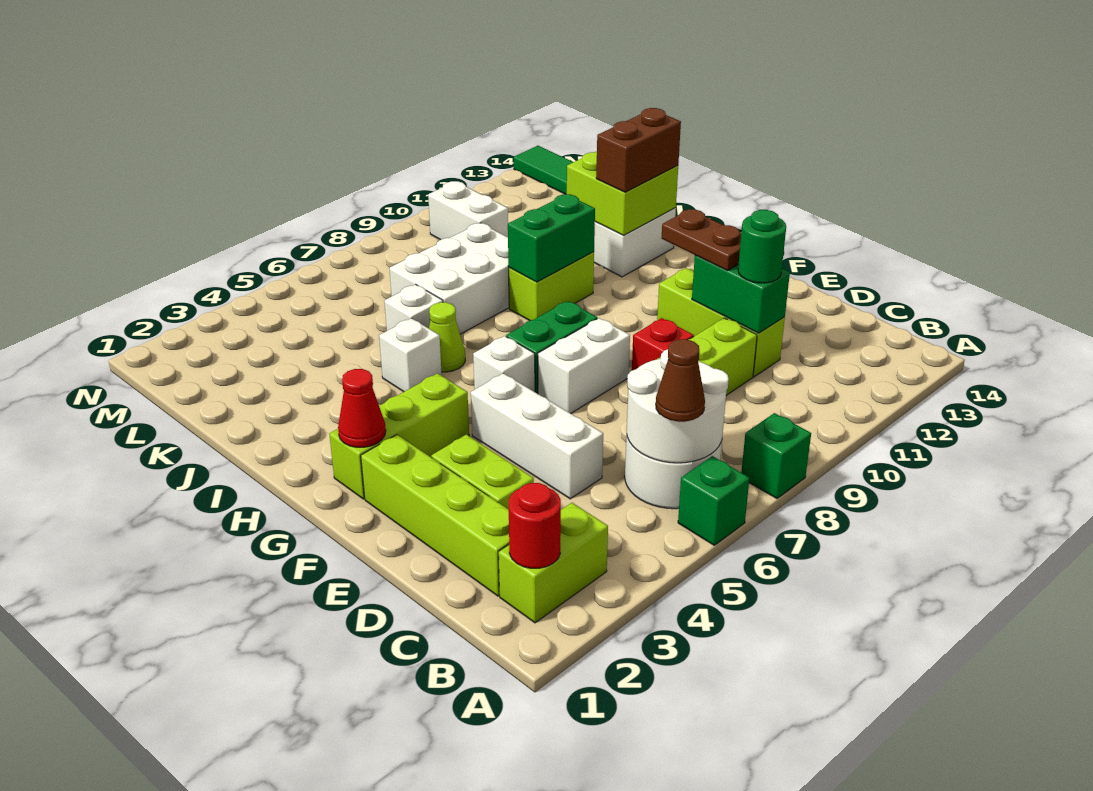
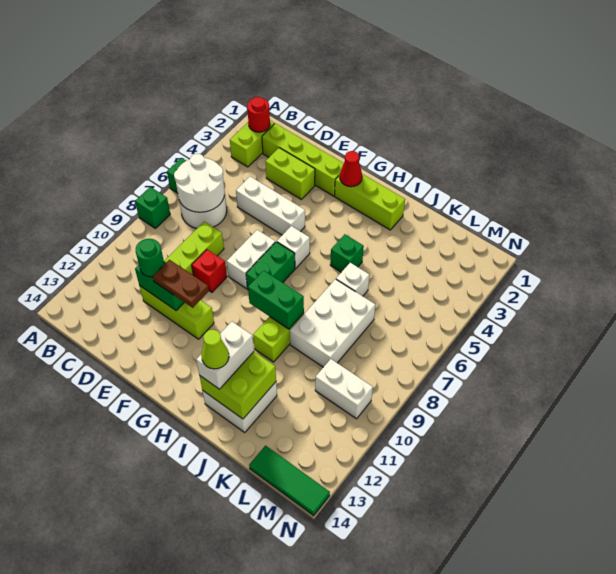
brown cone B6 level 3 -> none
lime brick G2:G4 level 1 -> lime brick G2:I2 level 1
white brick I5 level 1 -> green brick I5 level 1
lime cone I6 level 1 -> lime cone I13 level 4
green brick I9:I10 level 2 -> green brick H9:I9 level 2
brown brick I12:I13 level 3 -> white brick I12:I13 level 3

